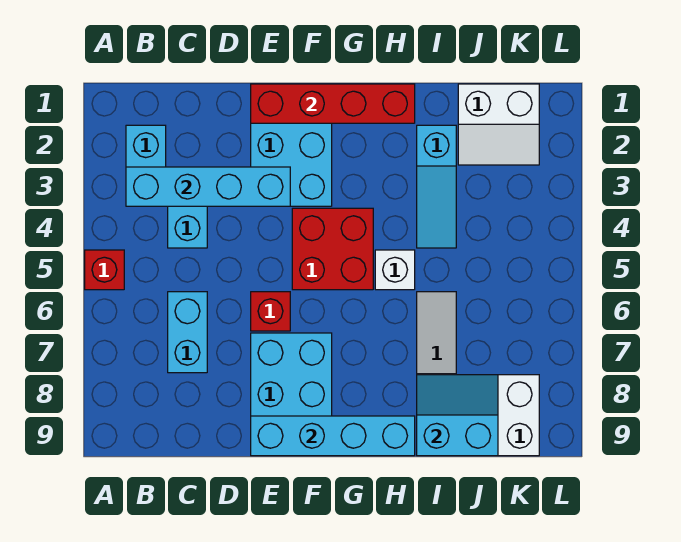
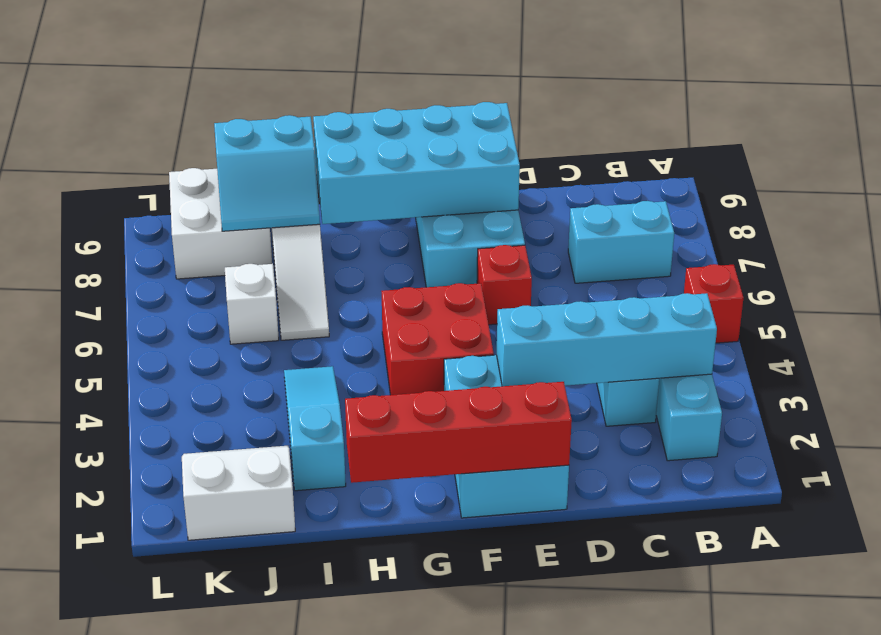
cyan brick C6:C7 level 1 -> cyan brick B7:C7 level 1
cyan brick E9:H9 level 2 -> cyan brick E8:H9 level 2
white brick H5 level 1 -> white brick J6 level 1

